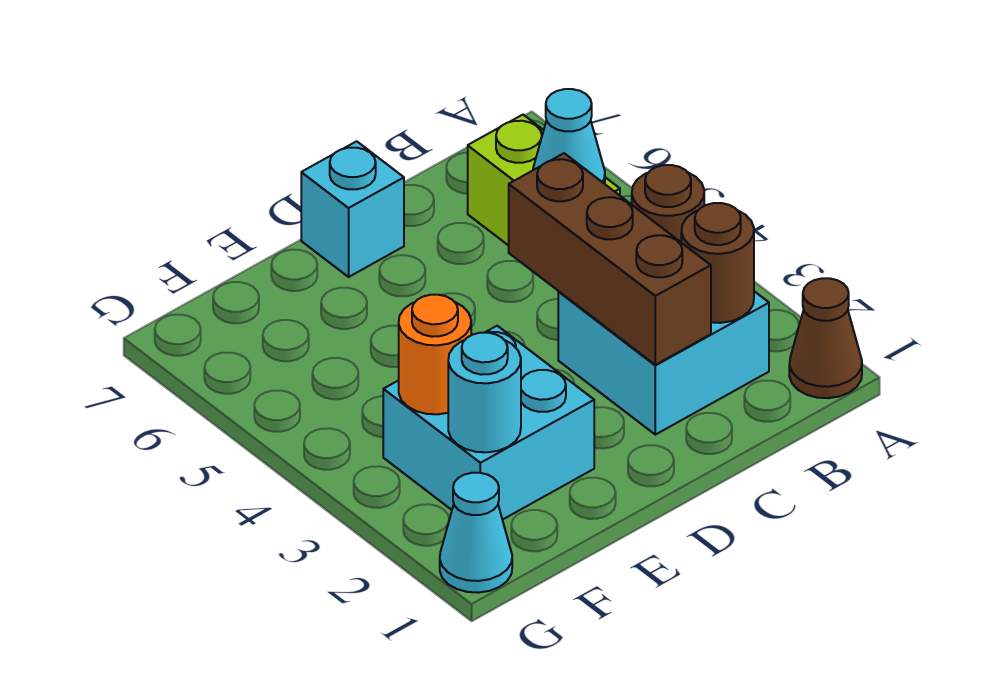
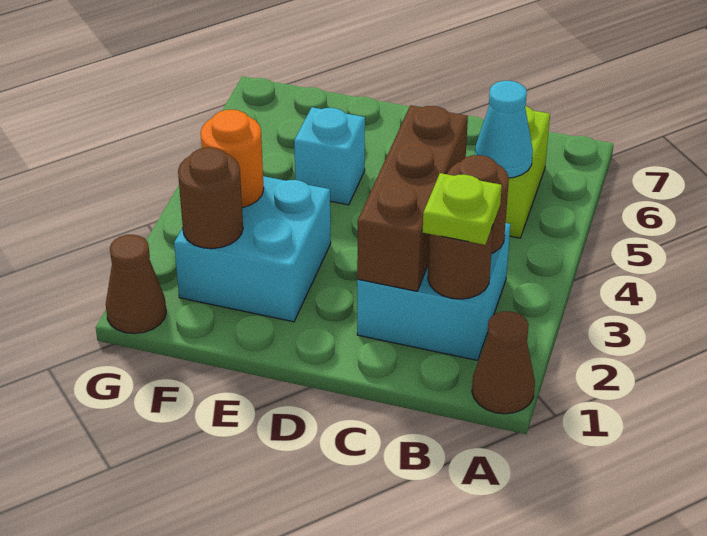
none -> lime plate B2 level 3
cyan brick D7 level 1 -> cyan brick E5 level 1
cyan round brick F2 level 2 -> brown round brick F2 level 2
cyan cone G1 level 1 -> brown cone G1 level 1

